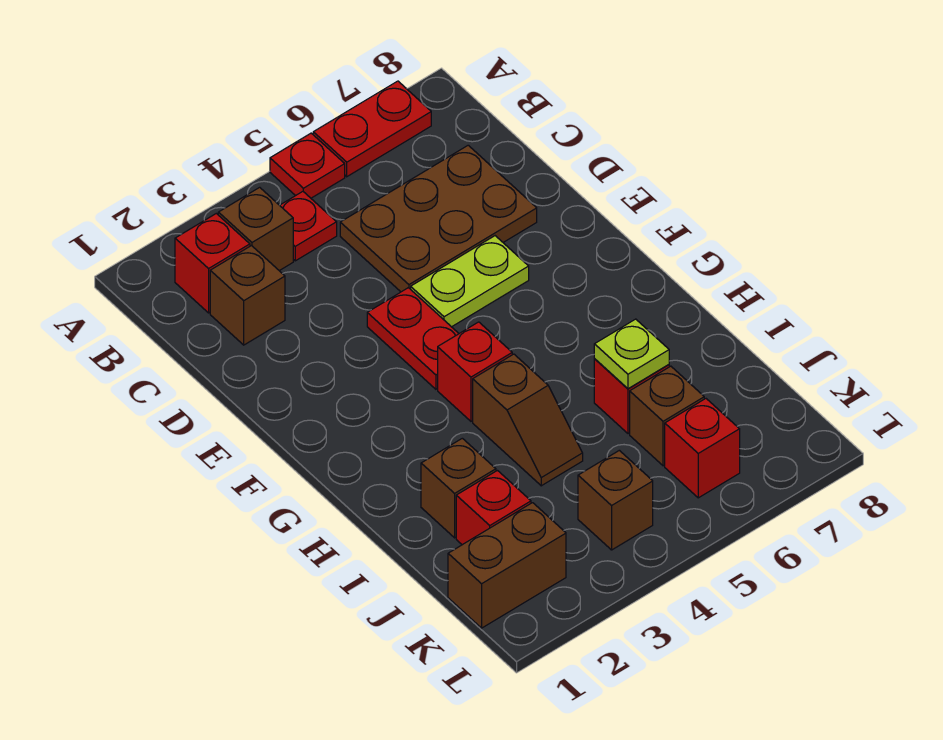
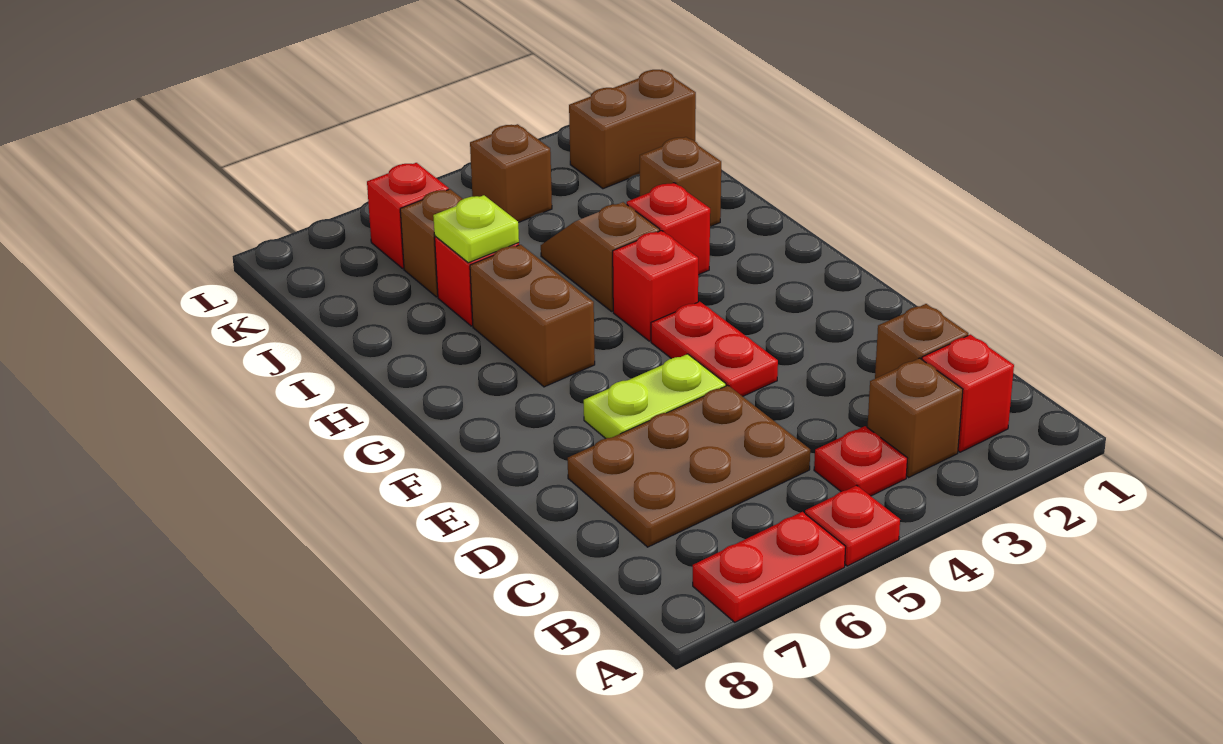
none -> brown brick G6:H6 level 1
red brick J2 level 1 -> red brick H3 level 1

